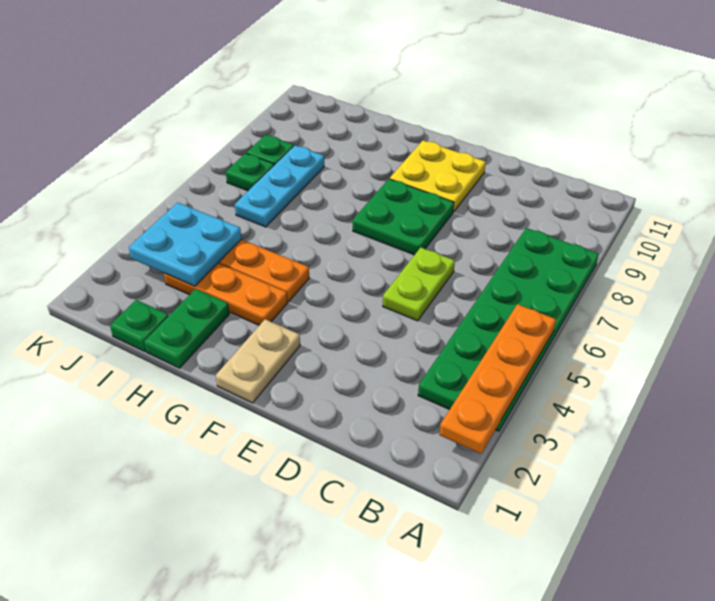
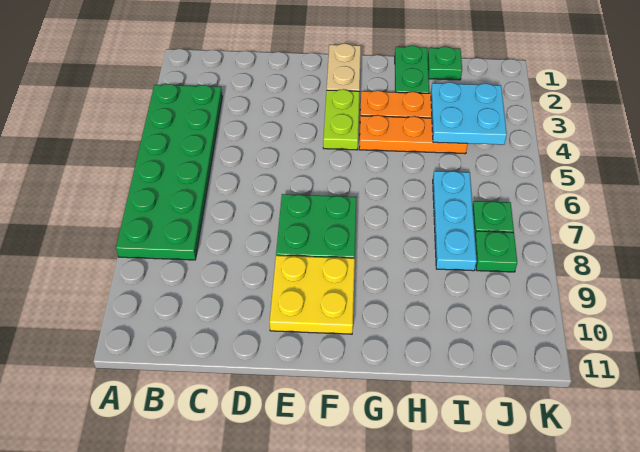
orange plate A2:A5 level 2 -> none
lime plate D5:D6 level 1 -> lime plate F3:F4 level 1

